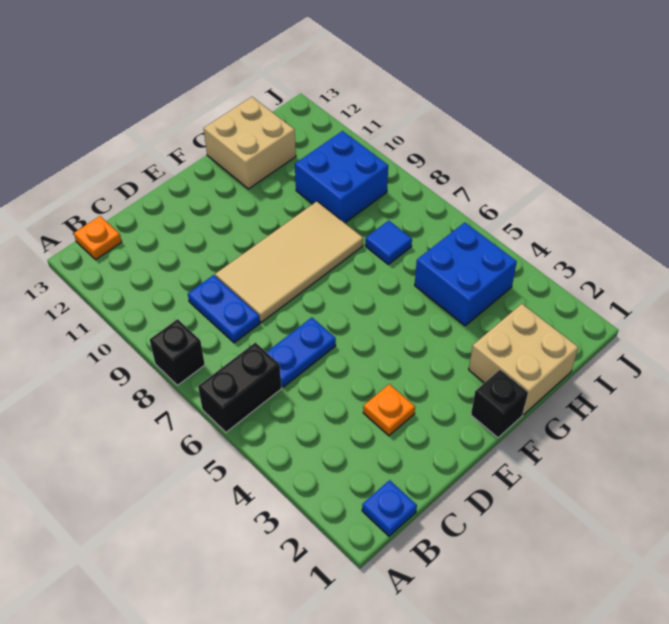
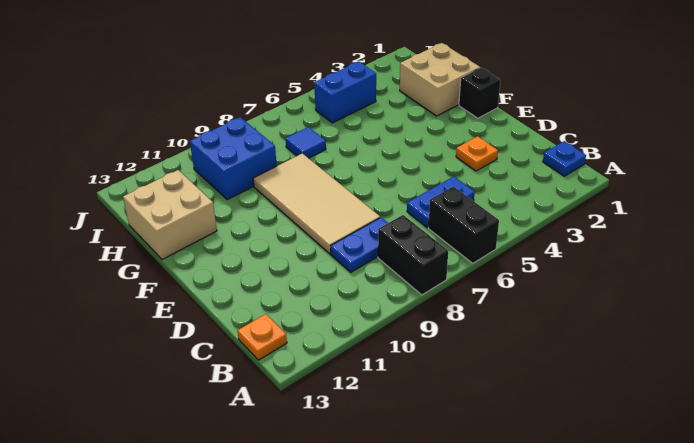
black brick A8 level 1 -> black brick A8:B8 level 1
blue plate C6:D6 level 1 -> blue plate C5:C6 level 1
blue brick H4:I5 level 1 -> blue brick I4:I5 level 1

